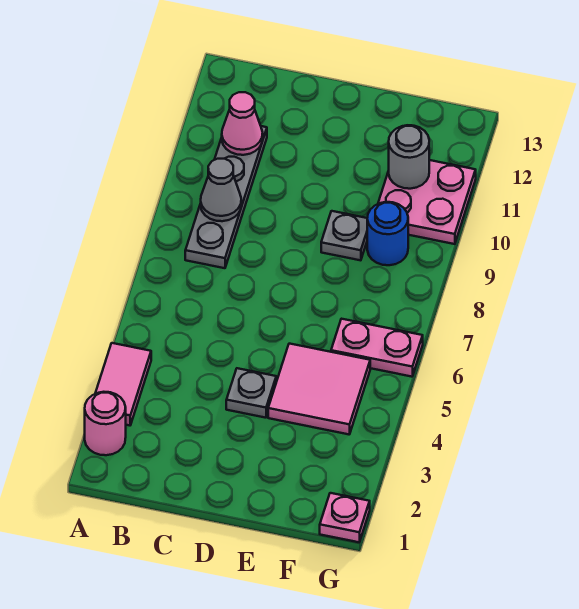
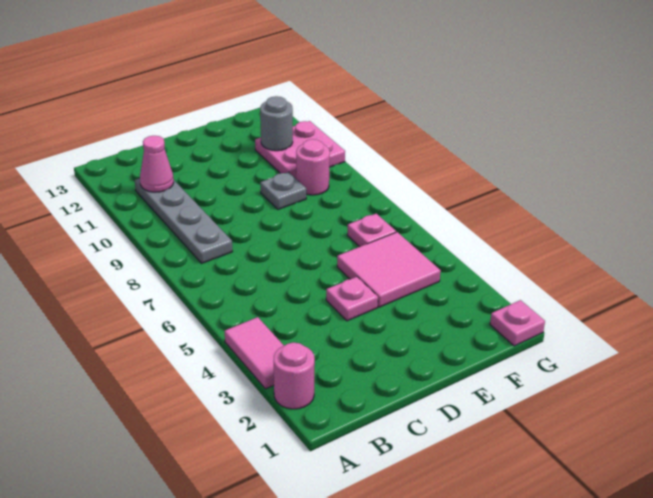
grey cone B9 level 2 -> none
grey plate D4 level 1 -> pink plate D4 level 1
pink plate F6:G6 level 1 -> pink plate F6 level 1
blue round brick F9 level 1 -> pink round brick F9 level 1

